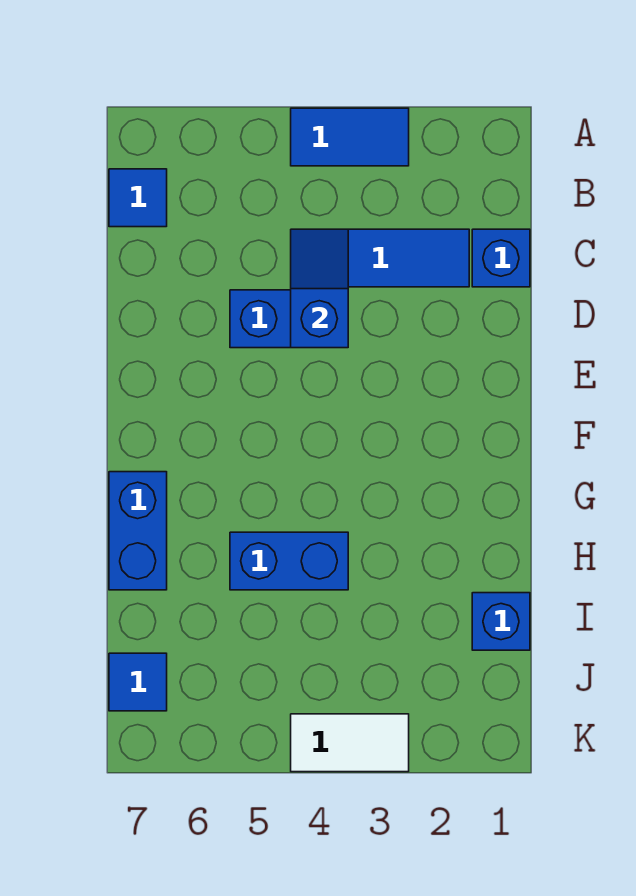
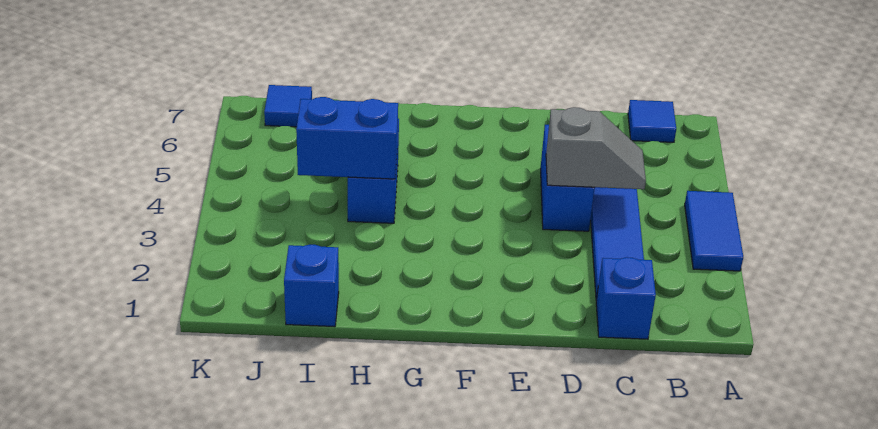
blue slope C4:D4 level 2 top D -> grey slope C4:D4 level 2 top D
blue brick G7:H7 level 1 -> blue brick H4:I4 level 2
white tile K3:K4 level 1 -> none

